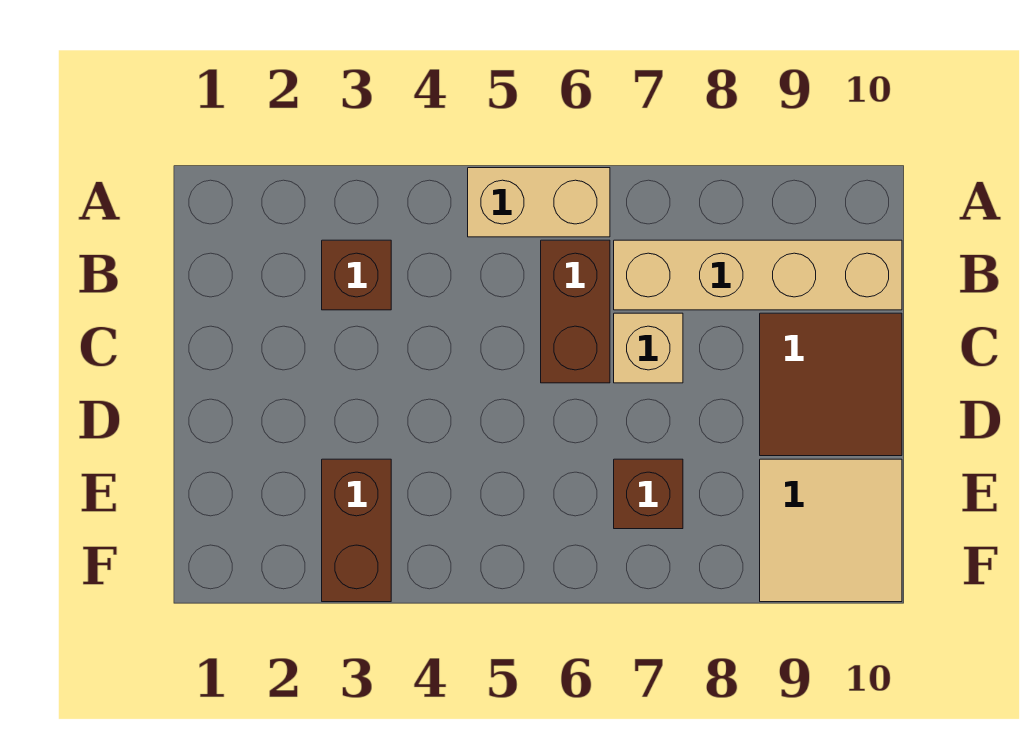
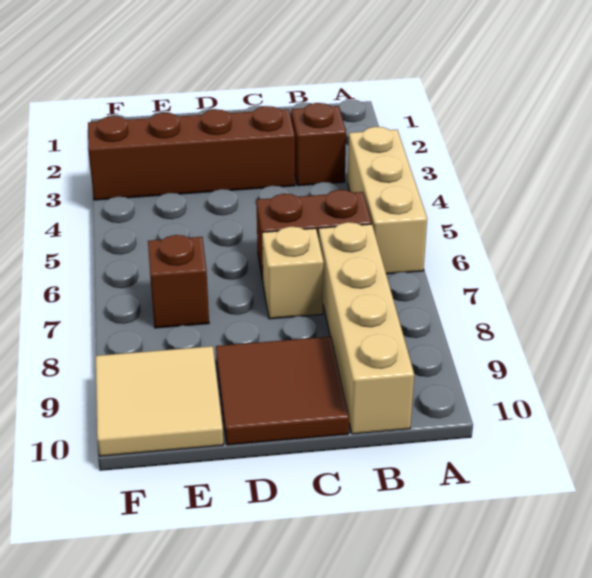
tan brick A5:A6 level 1 -> tan brick A4:A6 level 1
brown brick E3:F3 level 1 -> brown brick C3:F3 level 1

